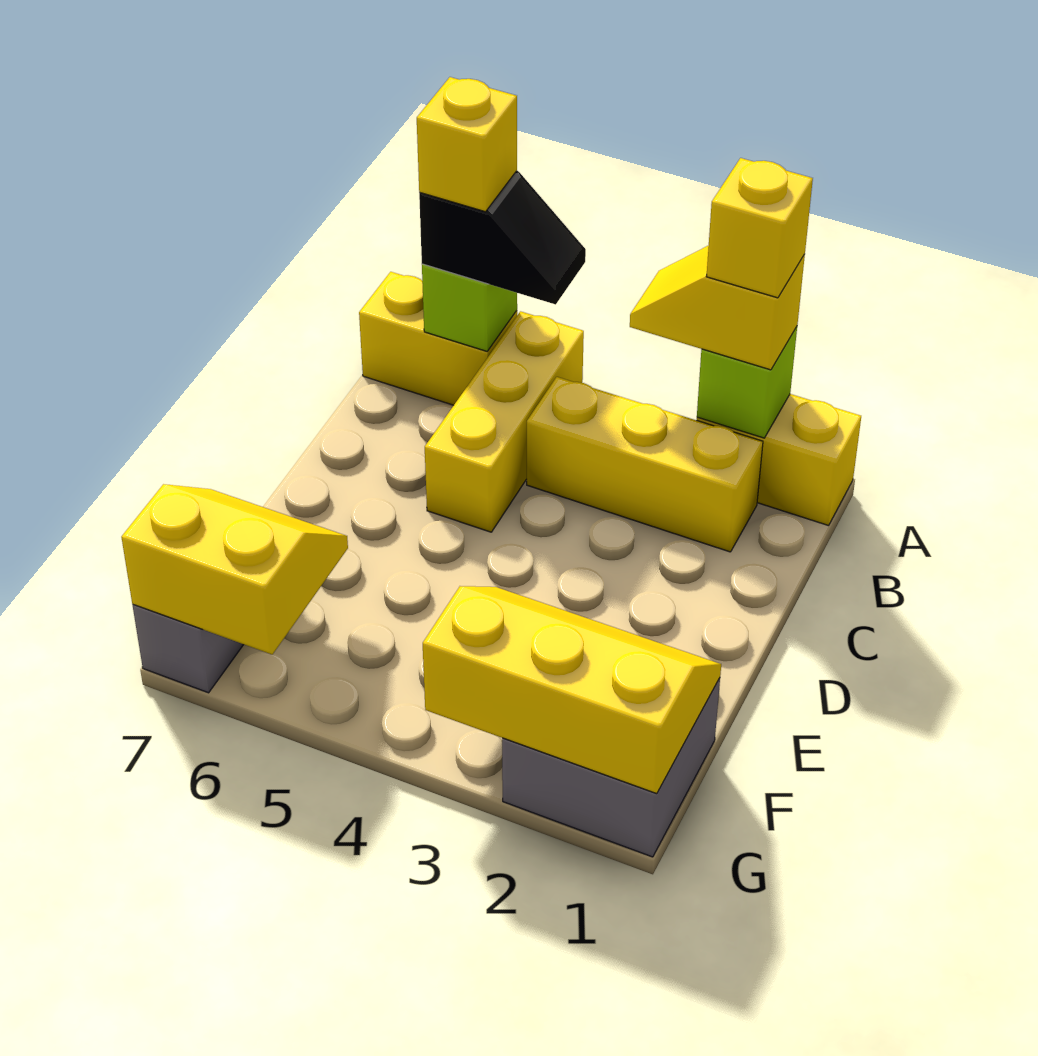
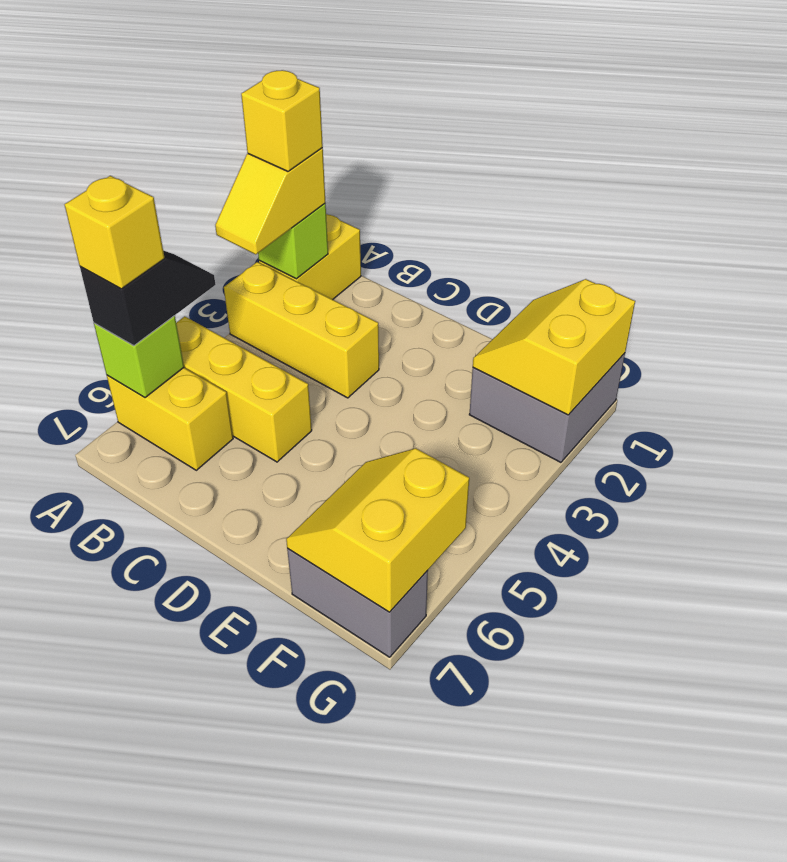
yellow brick A6:A7 level 1 -> yellow brick A6:B6 level 1
yellow brick B2:B4 level 1 -> yellow brick A3:C3 level 1
yellow slope F1:G3 level 2 top G -> yellow slope F1:G2 level 2 top G

